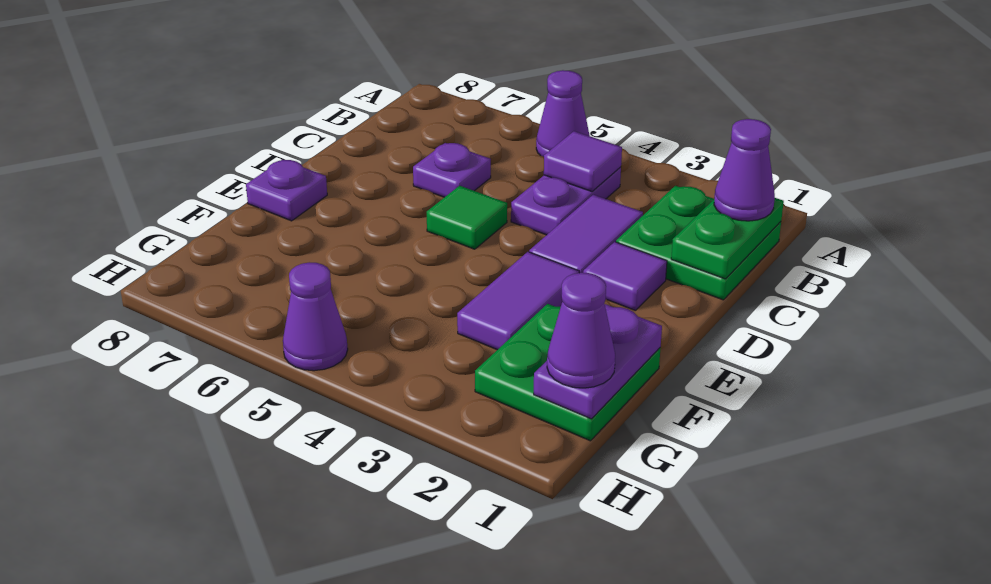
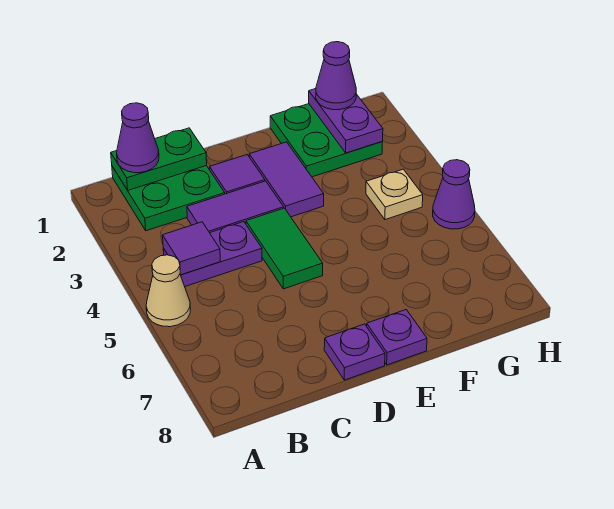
purple cone A5 level 1 -> tan cone A5 level 1
purple plate C6 level 1 -> purple plate D8 level 1
green tile D5 level 1 -> green tile D4:D5 level 1
purple tile E3:F3 level 1 -> purple tile E2:E3 level 1
purple plate F1:G1 level 2 -> purple plate G1:G2 level 2
none -> tan plate G4 level 1

